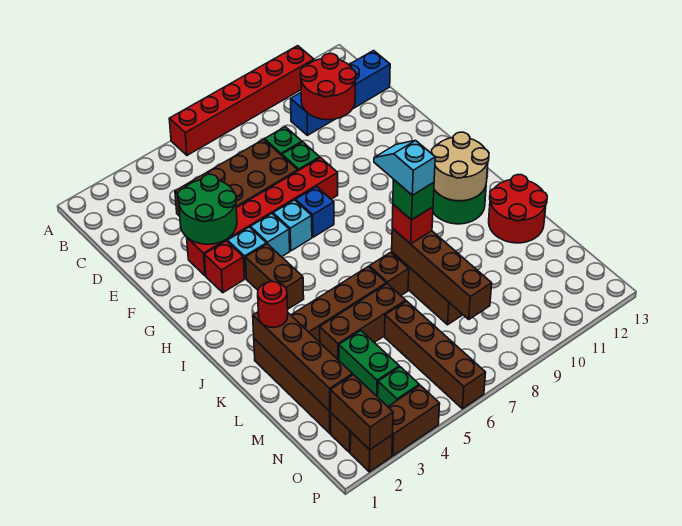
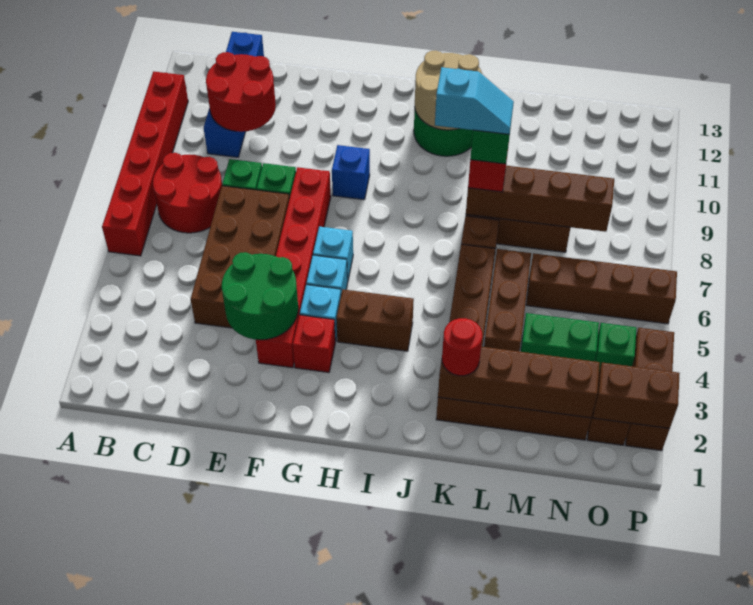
blue brick G7 level 1 -> blue brick G9 level 1
cyan slope J8:K8 level 5 top K -> cyan slope J8:K8 level 5 top J
red round brick K12:L13 level 1 -> red round brick B7:C8 level 1

